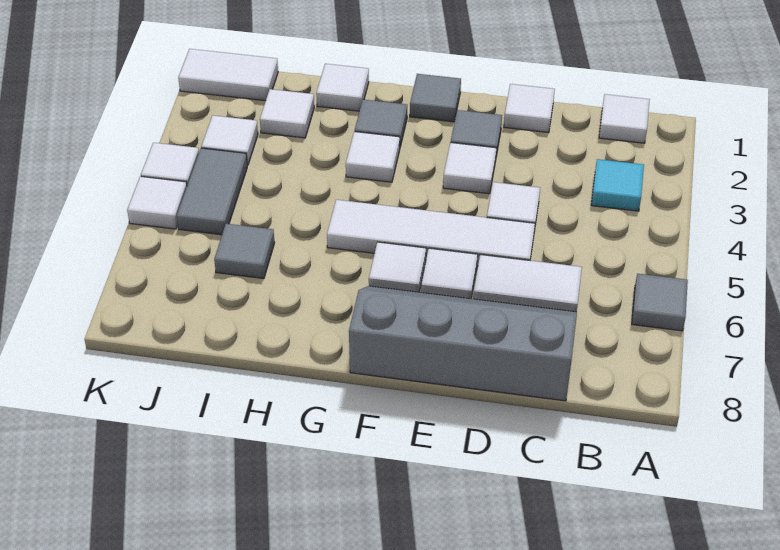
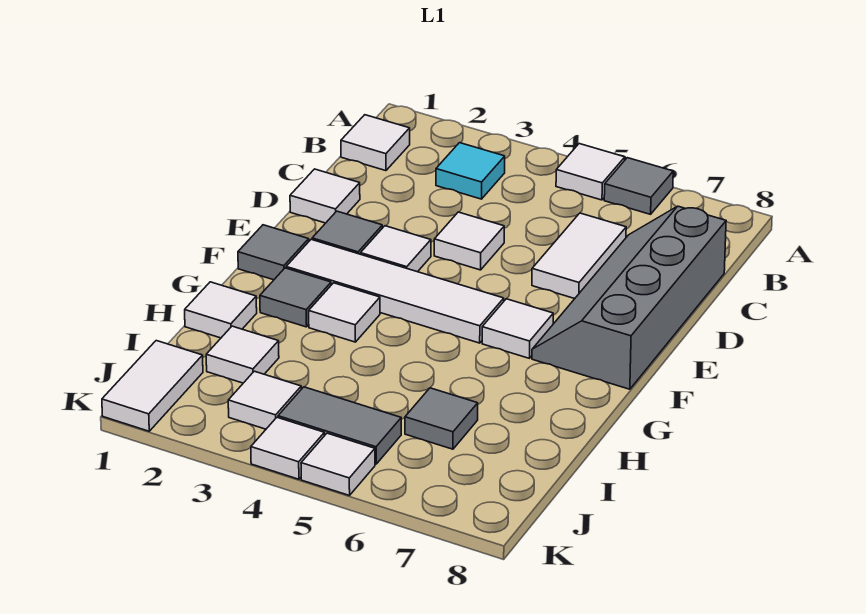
white tile D5:G5 level 1 -> white tile F2:F5 level 1
white tile E6 level 1 -> white tile A5 level 1

